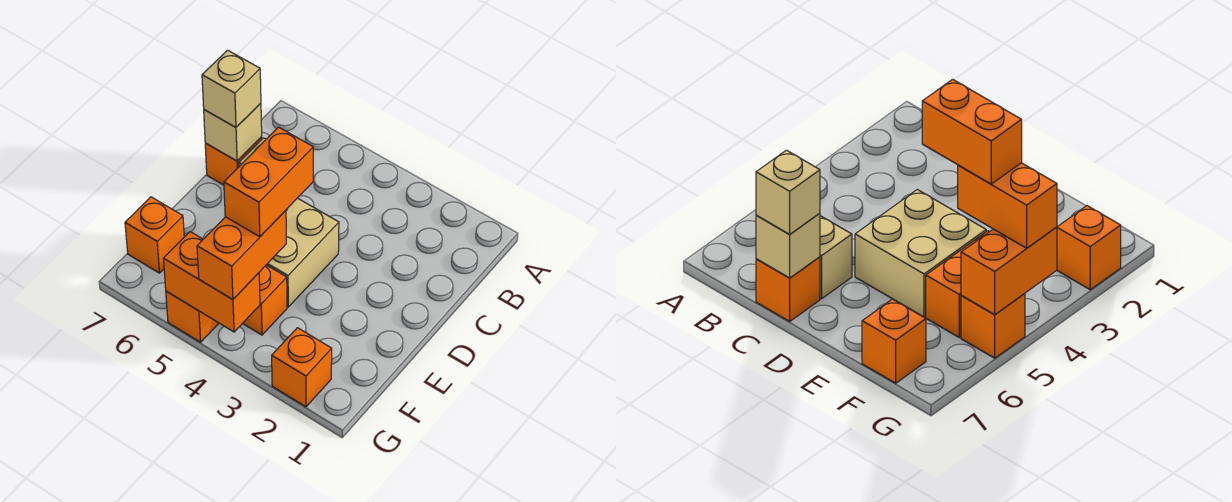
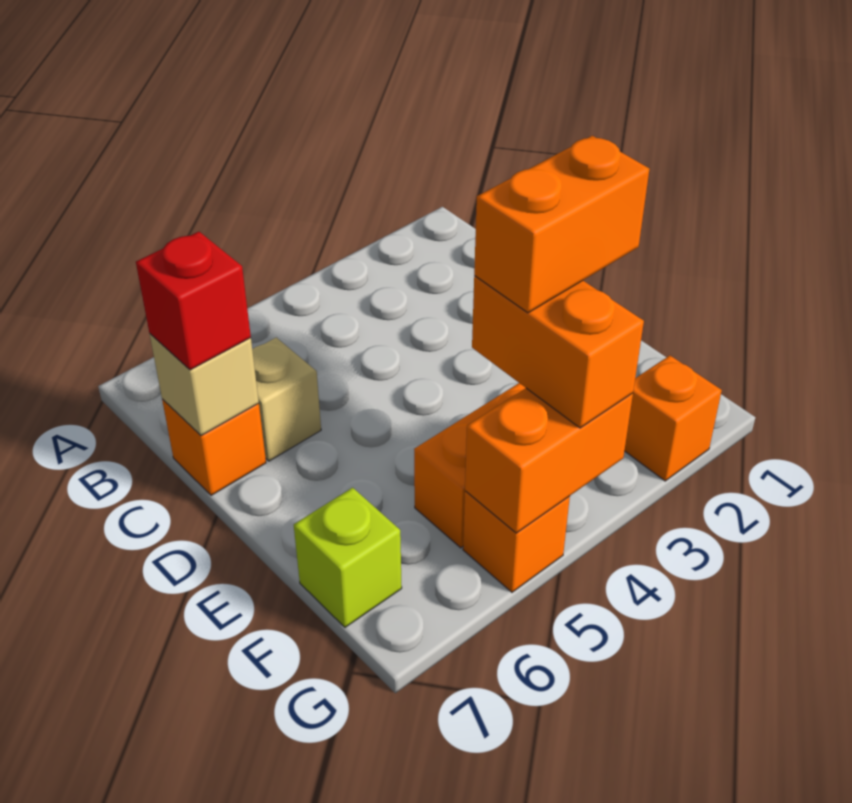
tan brick C7 level 3 -> red brick C7 level 3
tan brick D4:E5 level 1 -> none
orange brick E4:F4 level 4 -> orange brick F3:F4 level 4
orange brick F7 level 1 -> lime brick F7 level 1

